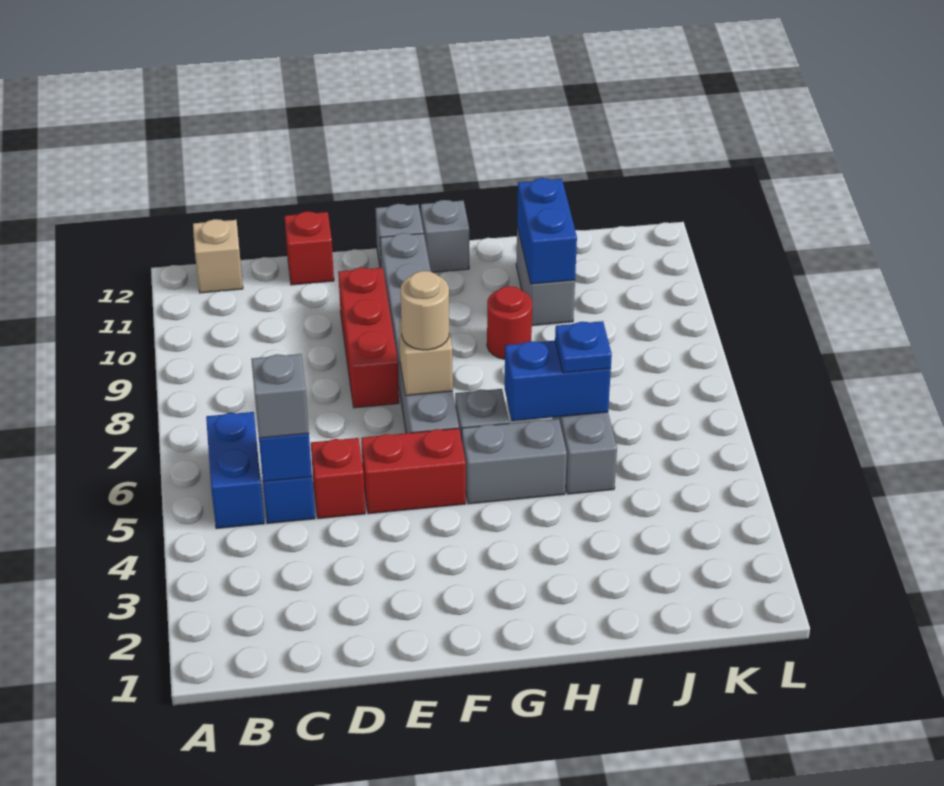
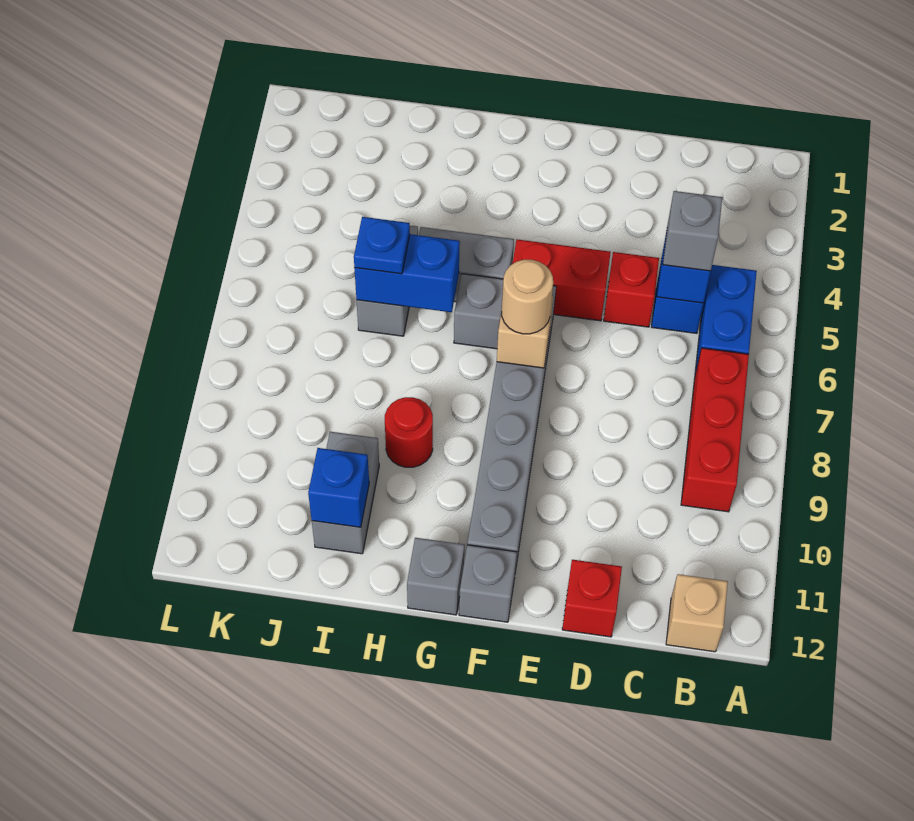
red brick E8:E10 level 1 -> red brick B7:B9 level 1
blue brick I10:I11 level 2 -> blue brick I11 level 2

